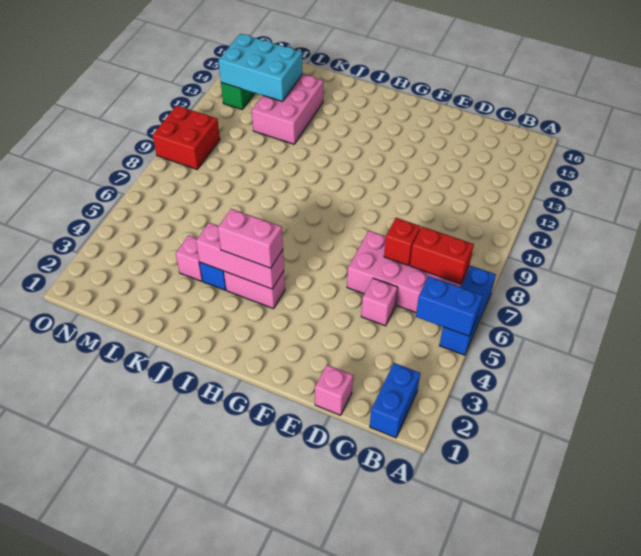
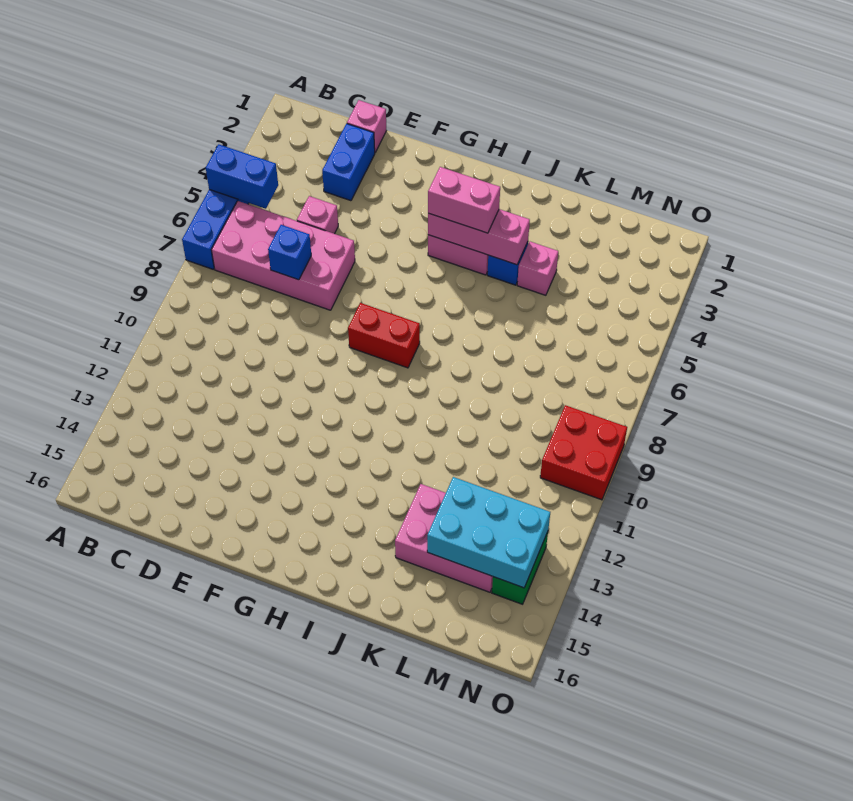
blue brick B1:B2 level 1 -> blue brick D2:D3 level 1
red brick B7:C7 level 2 -> red brick G8:H8 level 1
red brick D7 level 2 -> blue brick D7 level 2
pink brick K12:L14 level 1 -> pink brick K13:M14 level 1

